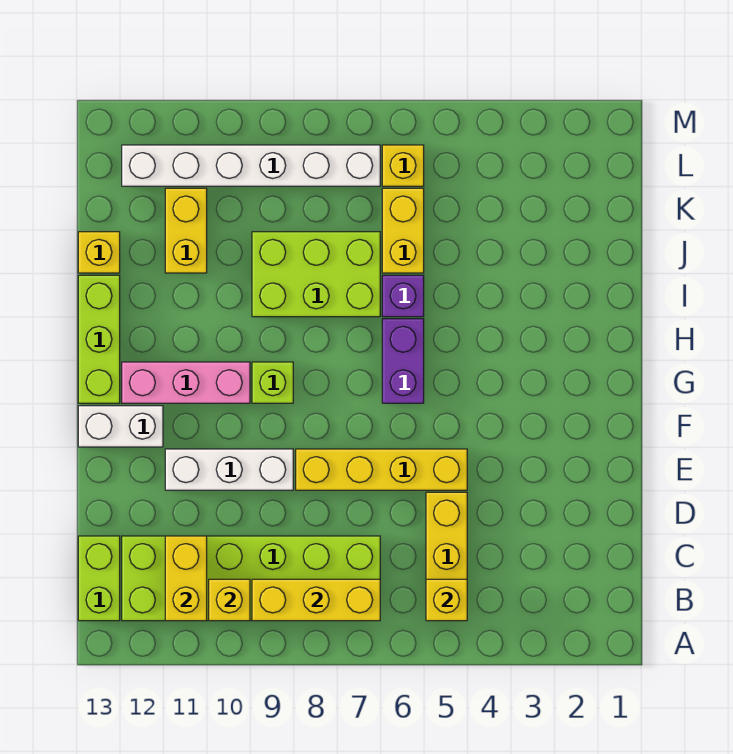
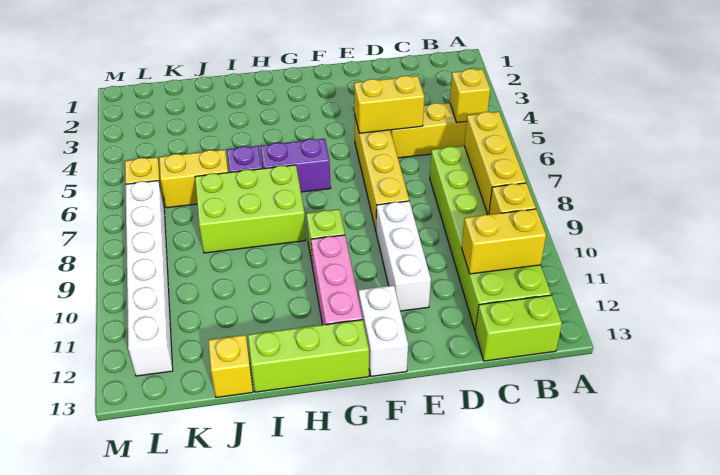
lime brick I7:J9 level 1 -> lime brick H7:J8 level 1
yellow brick J11:K11 level 1 -> yellow brick D5:E5 level 2

